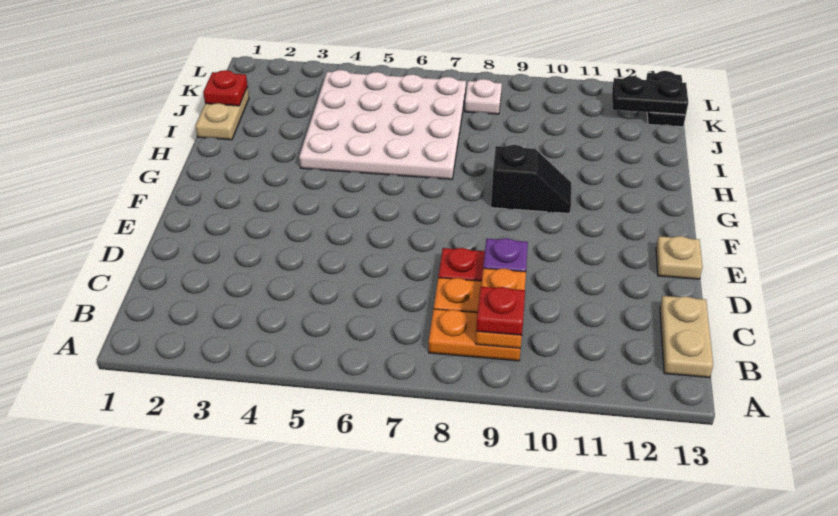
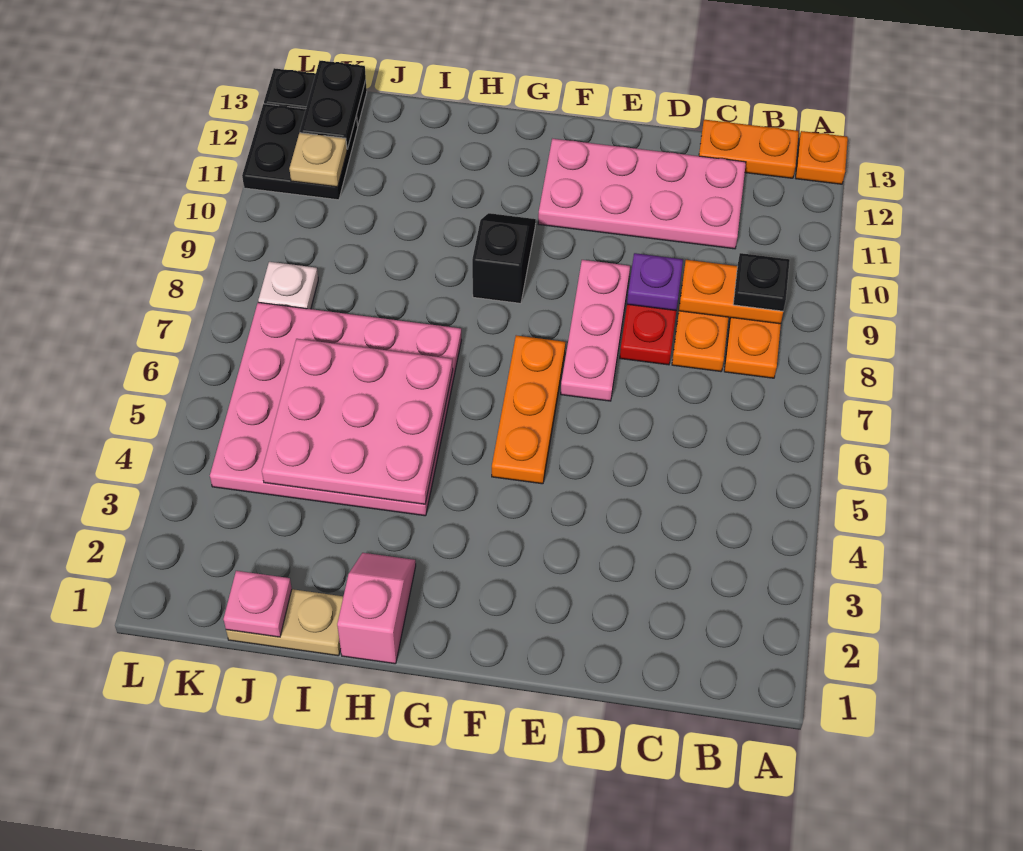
none -> orange plate A13 level 1
red plate B9 level 3 -> black plate B9 level 3
tan plate B13:C13 level 1 -> orange plate B13:C13 level 1
none -> pink plate C11:F12 level 1
none -> pink plate E7:E9 level 1
tan plate E13 level 1 -> tan plate K11 level 2
none -> orange plate F5:F7 level 1
none -> pink slope H1:H2 level 1 top 1
white plate H4:K7 level 1 -> pink plate H4:K7 level 1
none -> pink plate H4:J6 level 2
red plate J1 level 2 -> pink plate J1 level 2
none -> black plate K11:L12 level 1

